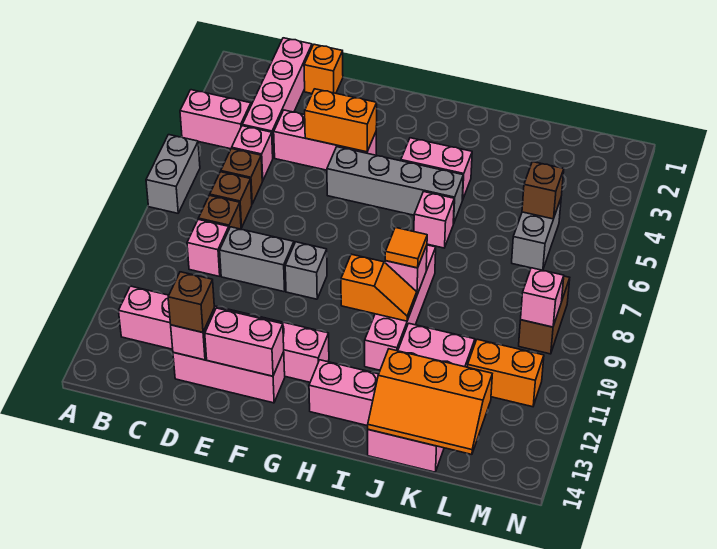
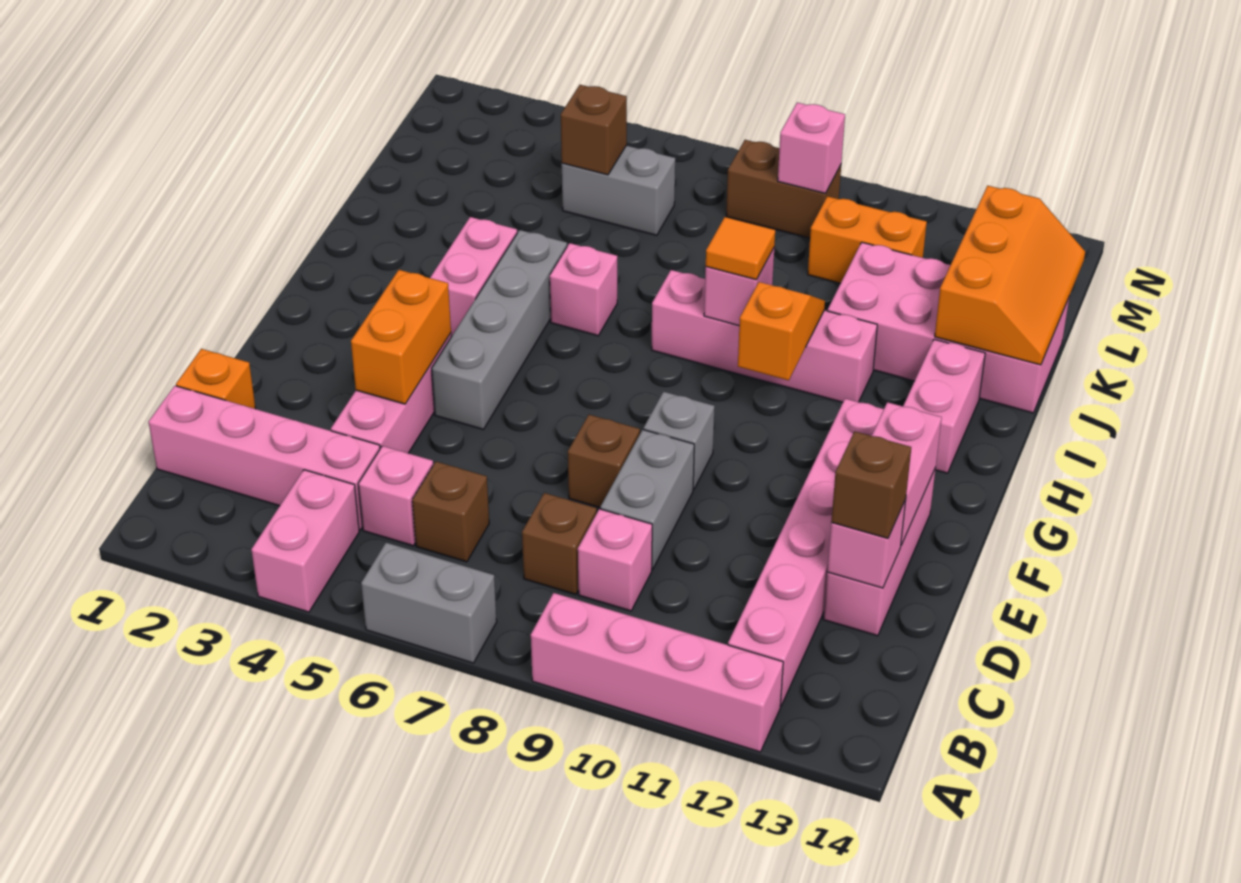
none -> pink brick A9:A12 level 1
brown brick C7 level 1 -> brown brick E8 level 1
orange brick L11:M11 level 1 -> orange brick L10:L11 level 1

